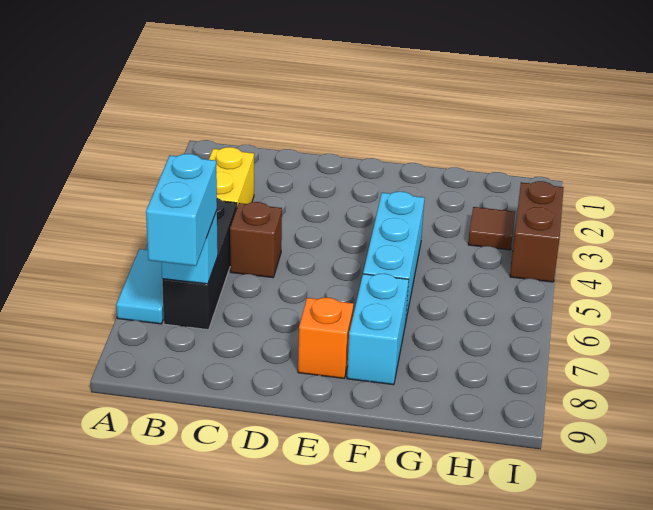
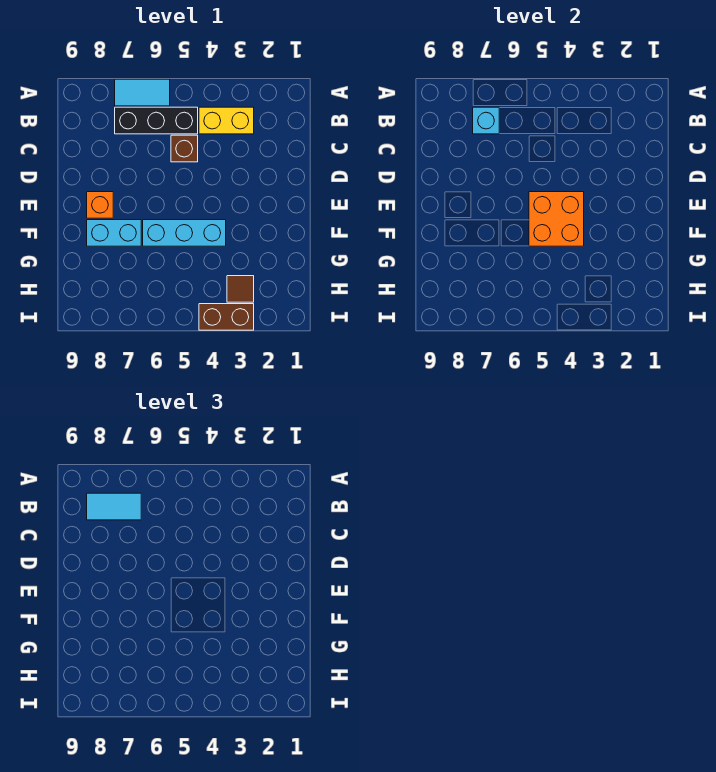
cyan brick B7:B8 level 3 -> cyan tile B7:B8 level 3
none -> orange brick E4:F5 level 2

